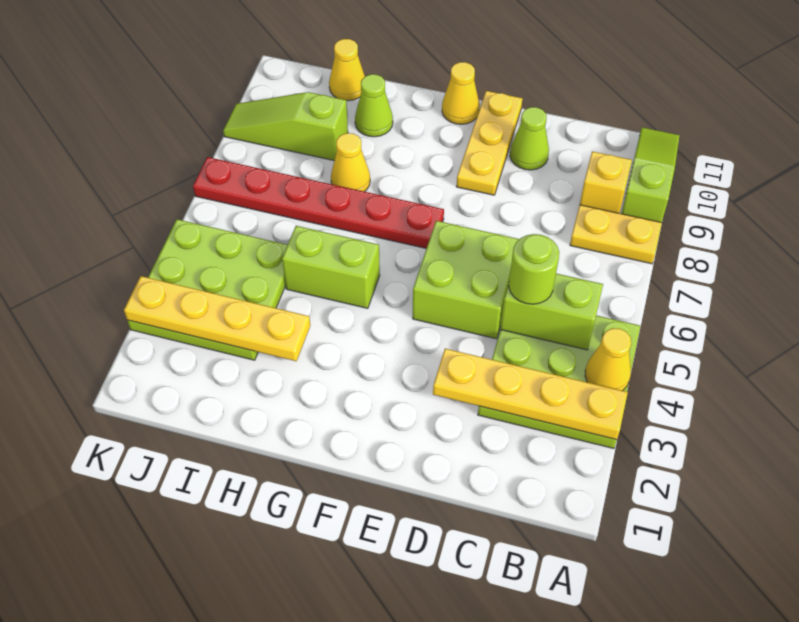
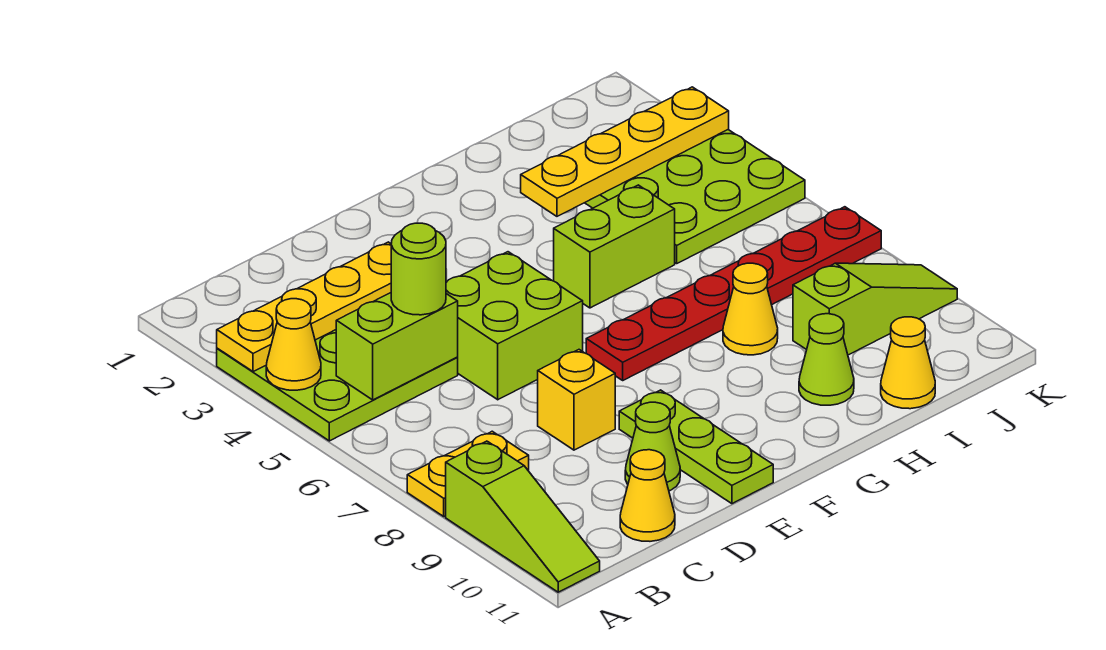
yellow brick B9 level 1 -> yellow brick D8 level 1
yellow plate E9:E11 level 1 -> lime plate E9:E11 level 1
yellow cone F11 level 1 -> yellow cone C11 level 1

